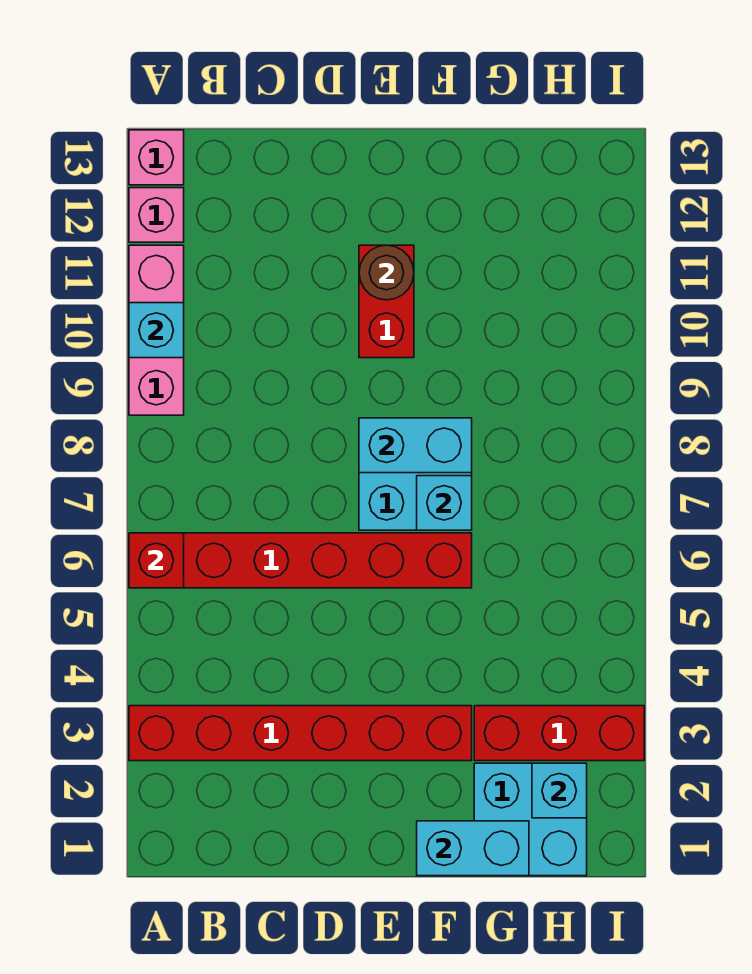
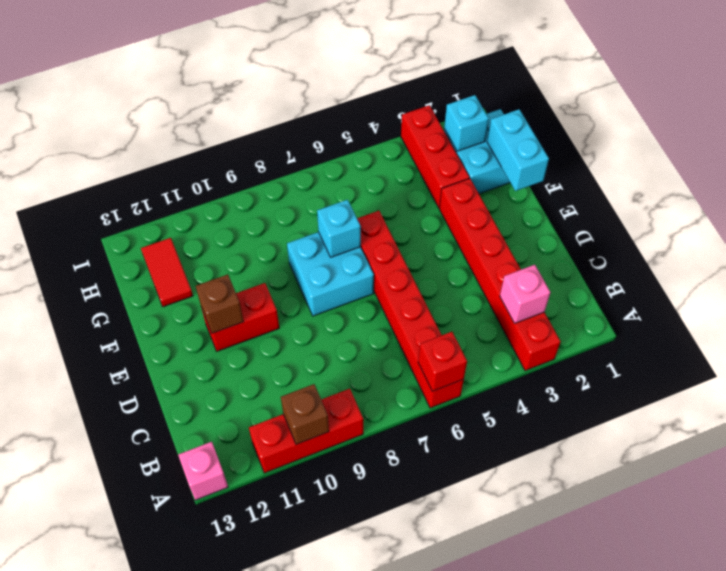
pink brick A9:A11 level 1 -> red brick A9:A11 level 1
cyan brick A10 level 2 -> brown brick A10 level 2
pink brick A12 level 1 -> pink brick B3 level 2
cyan brick E8:F8 level 2 -> none
brown round brick E11 level 2 -> brown brick E11 level 2
none -> red tile G12:H12 level 1

